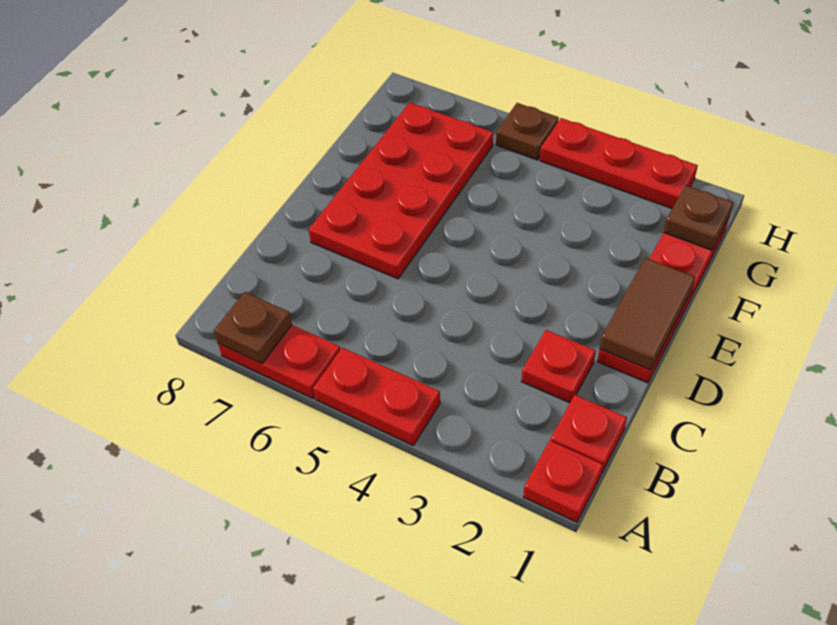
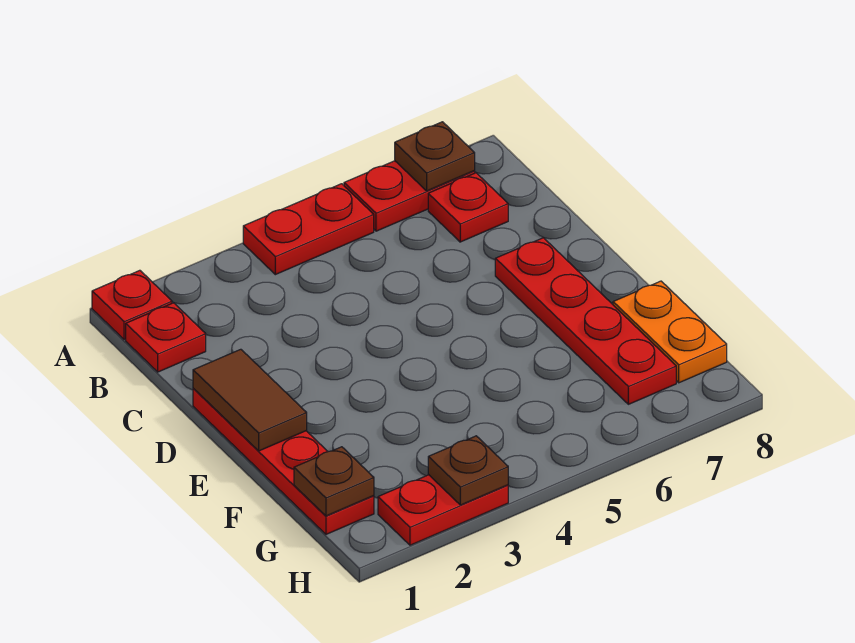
red plate C2 level 1 -> red plate B7 level 1
red plate D6:G7 level 1 -> red plate D7:G7 level 1
none -> orange plate F8:G8 level 1
red plate H2:H4 level 1 -> red plate H2:H3 level 1
brown plate H5 level 1 -> brown plate H3 level 2

